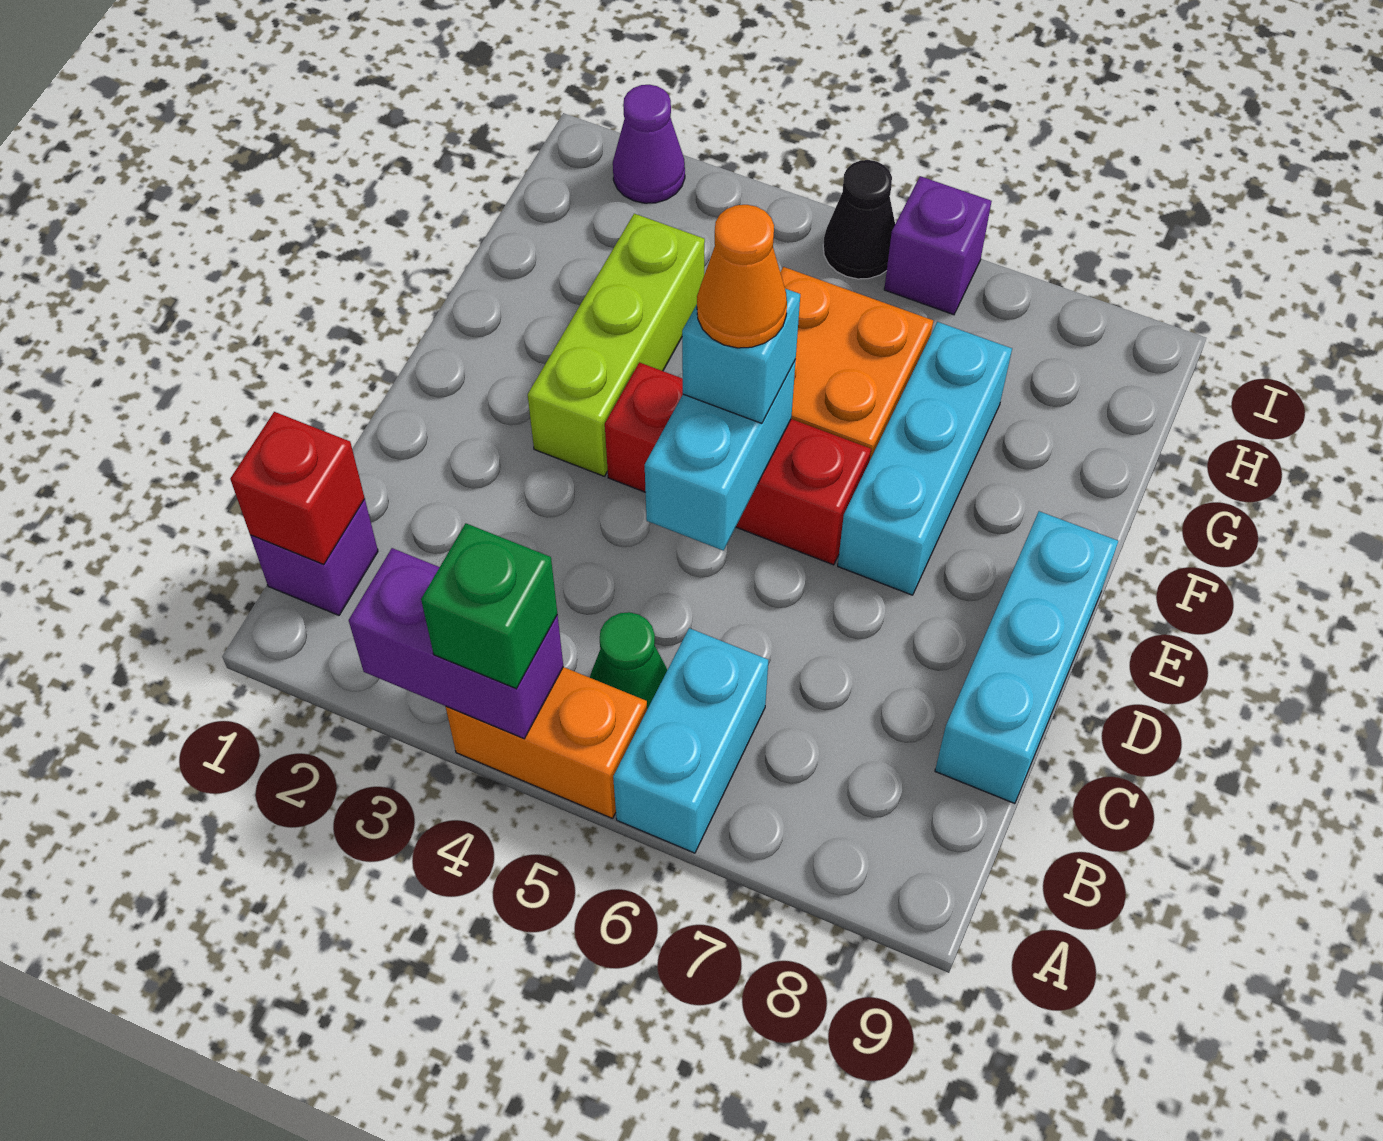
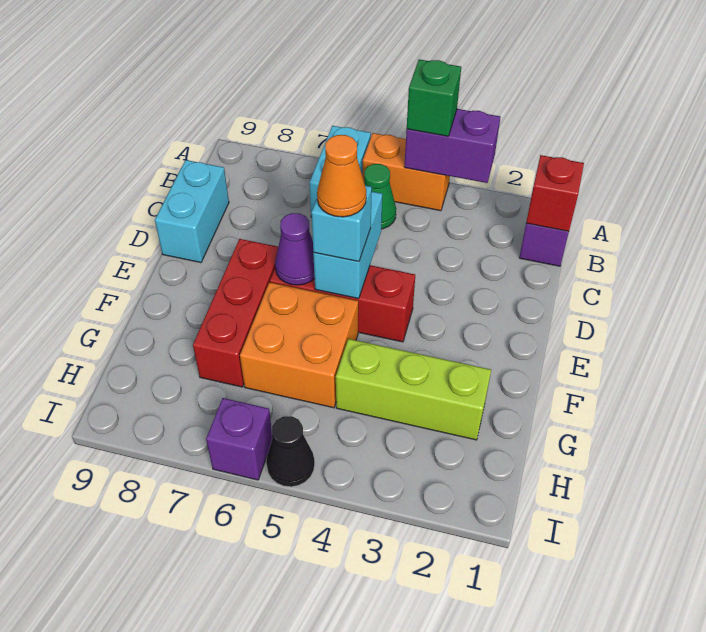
cyan brick C9:E9 level 1 -> cyan brick C9:D9 level 1
lime brick E3:G3 level 1 -> lime brick G2:G4 level 1
cyan brick E7:G7 level 1 -> red brick E7:G7 level 1
purple cone I2 level 1 -> purple cone E6 level 2

